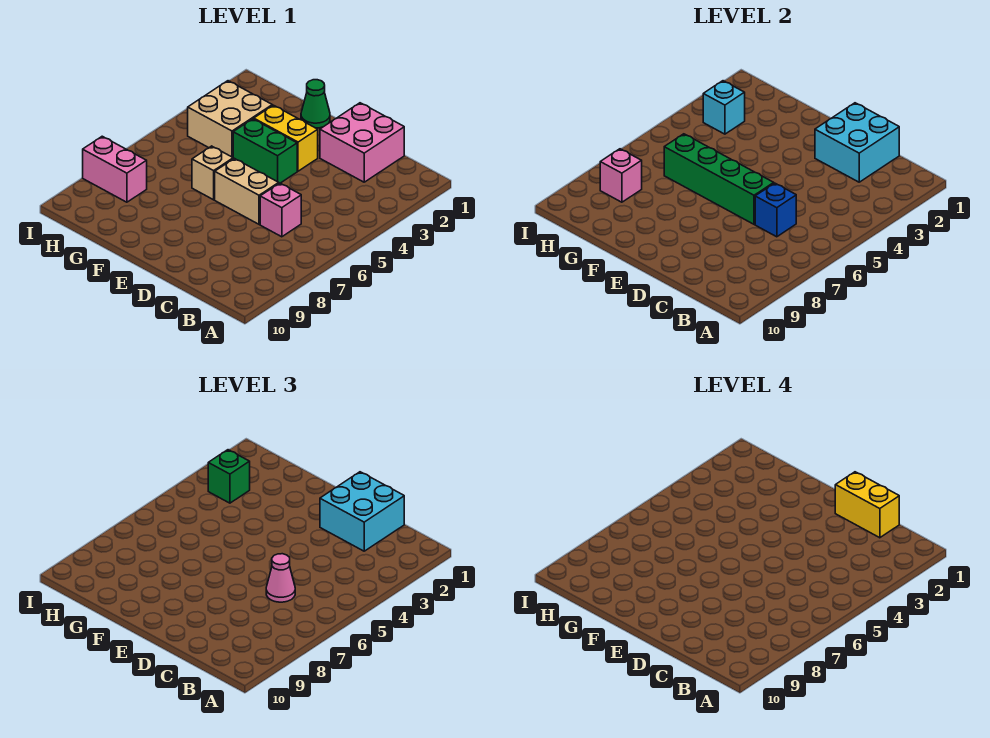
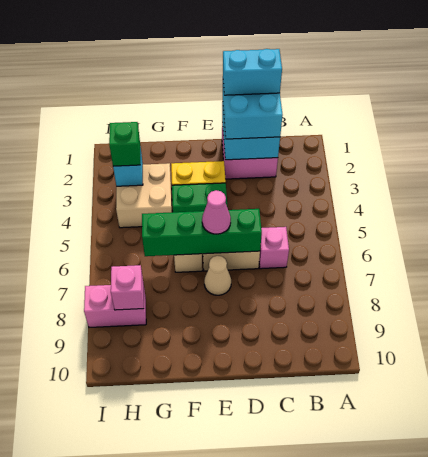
yellow brick C1:D1 level 4 -> cyan brick C1:D1 level 4
blue brick C6 level 2 -> none
pink cone C6 level 3 -> pink cone E6 level 3
none -> tan cone E7 level 1
green cone F1 level 1 -> none

